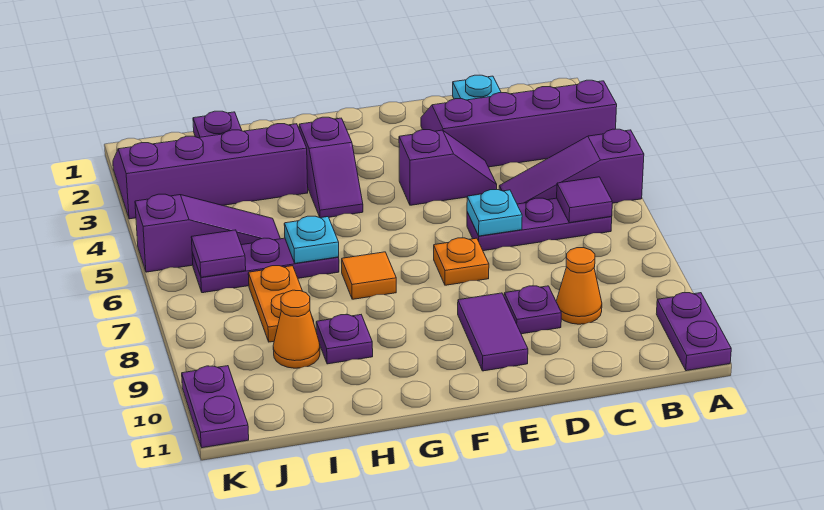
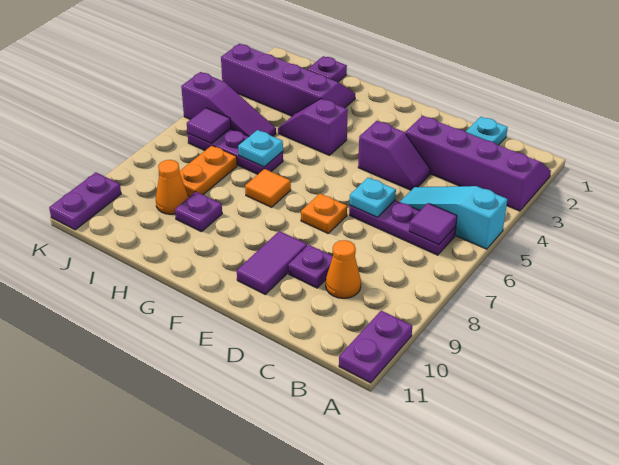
purple slope A5:C5 level 1 top A -> cyan slope A5:C5 level 1 top A
purple slope G3:G4 level 1 top 3 -> purple slope G4:H4 level 1 top G

